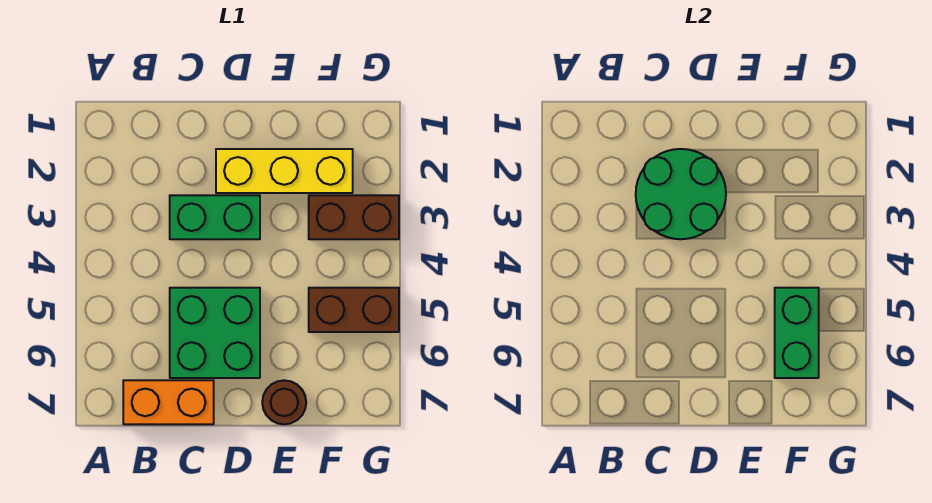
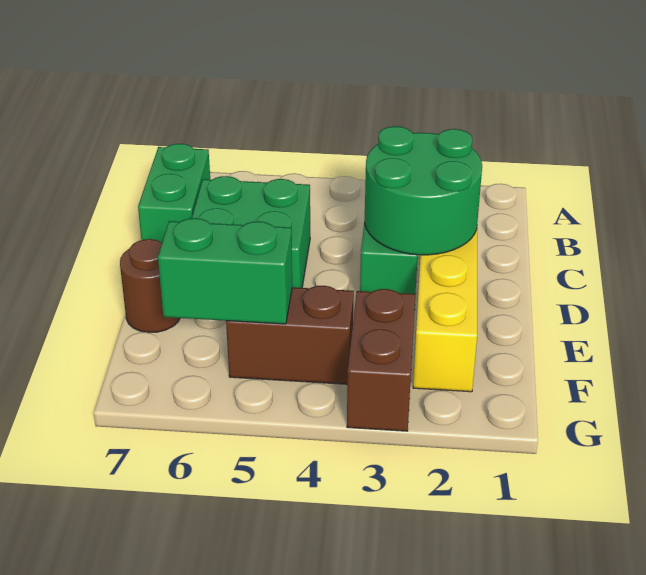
orange brick B7:C7 level 1 -> green brick B7:C7 level 1
brown brick F5:G5 level 1 -> brown brick F4:F5 level 1

